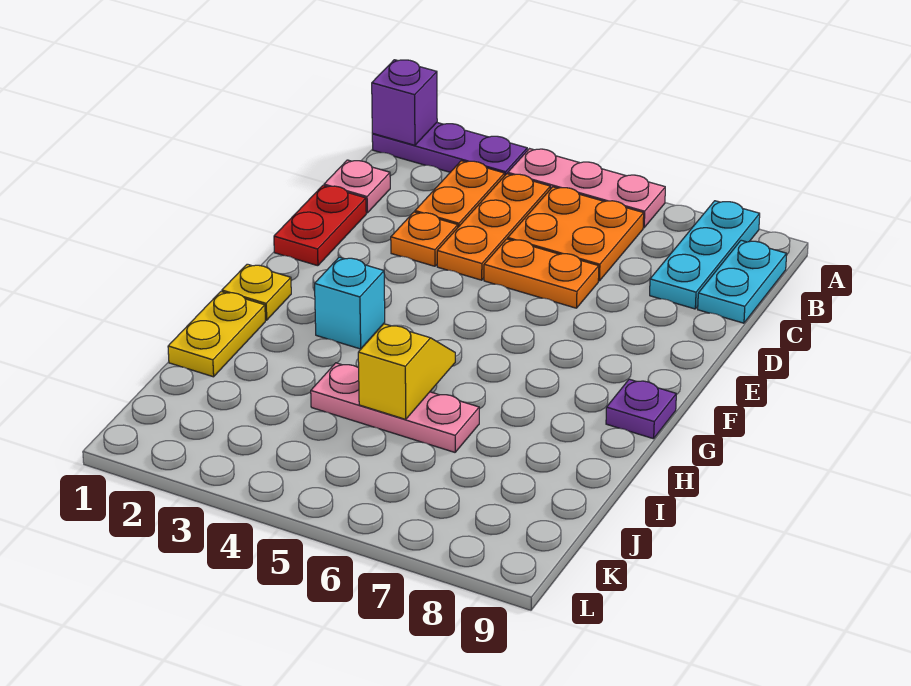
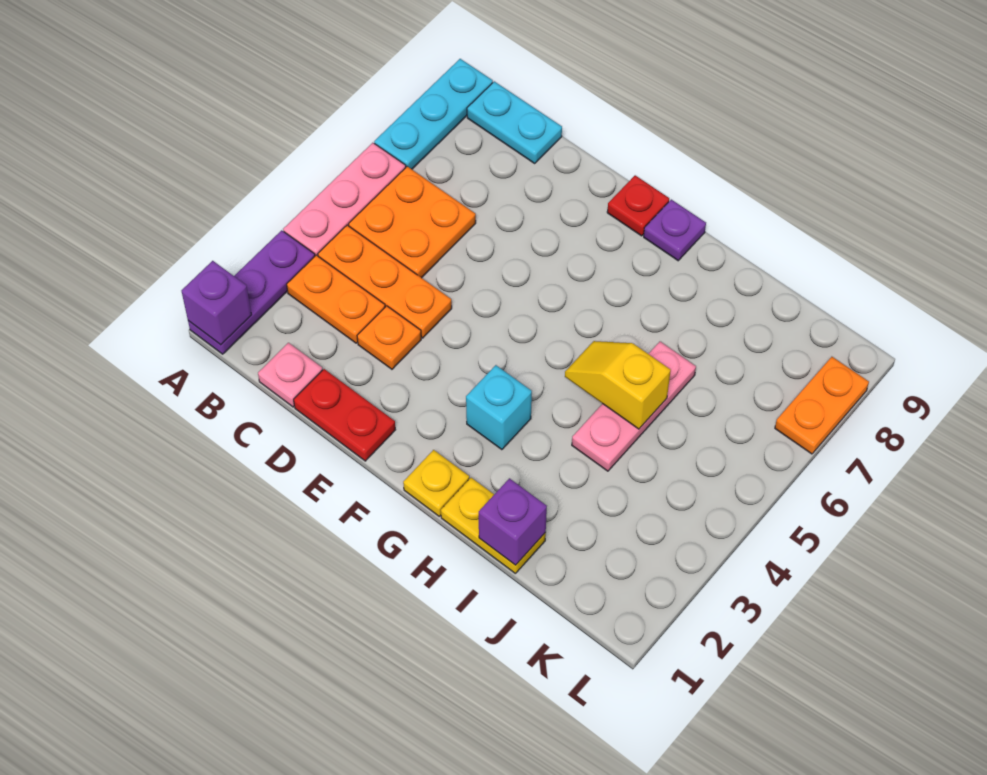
cyan plate A8:C8 level 1 -> cyan plate A7:A9 level 1
orange plate D5:D6 level 1 -> orange plate L7:L8 level 1
none -> red plate F9 level 1
none -> purple brick I1 level 2

